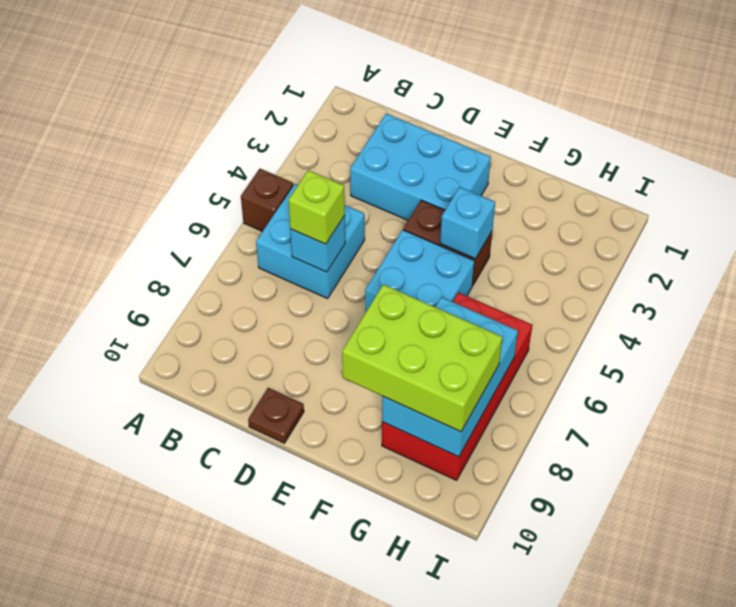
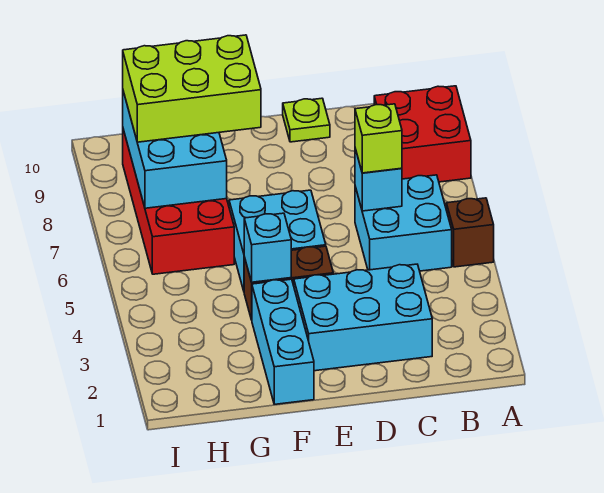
none -> red brick A8:B9 level 1
brown plate D10 level 1 -> lime plate D10 level 1
none -> cyan brick F1:F3 level 1

